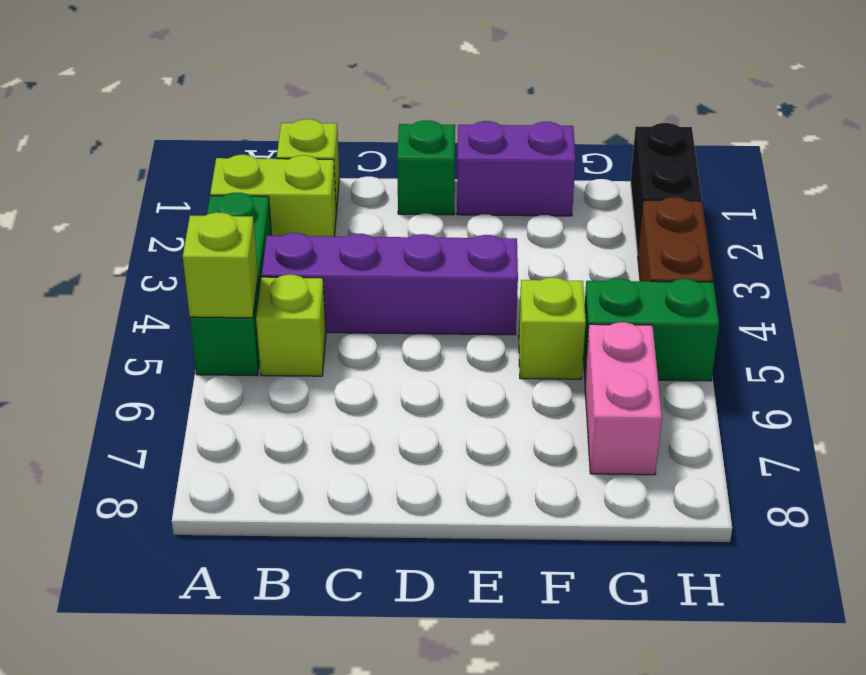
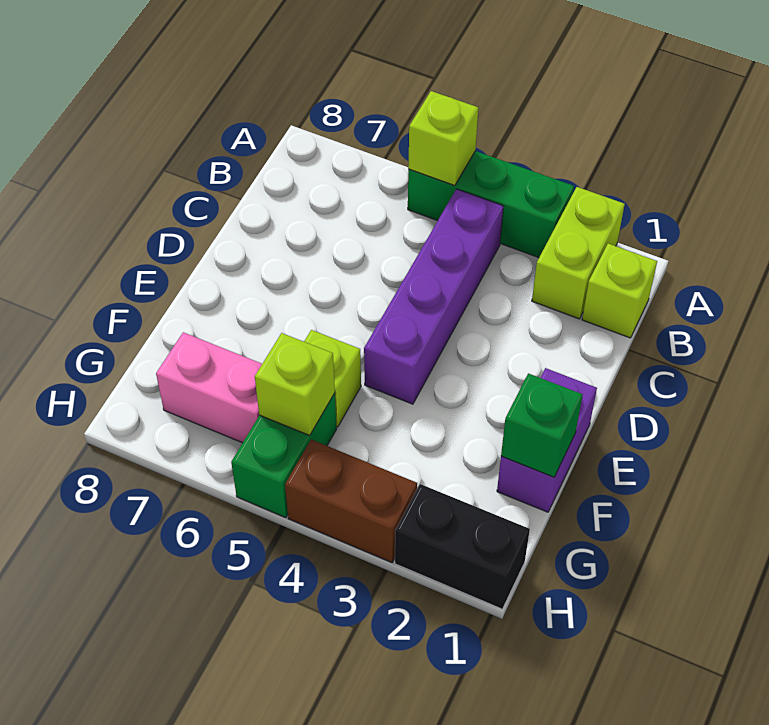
lime brick B5 level 1 -> lime brick G5 level 2
green brick D1 level 1 -> green brick F1 level 2

